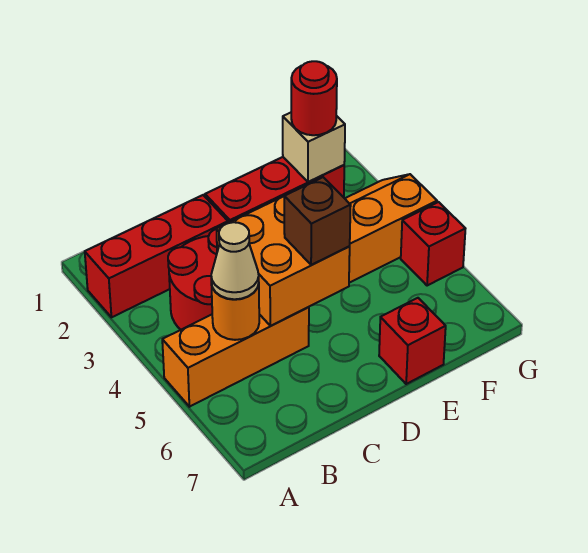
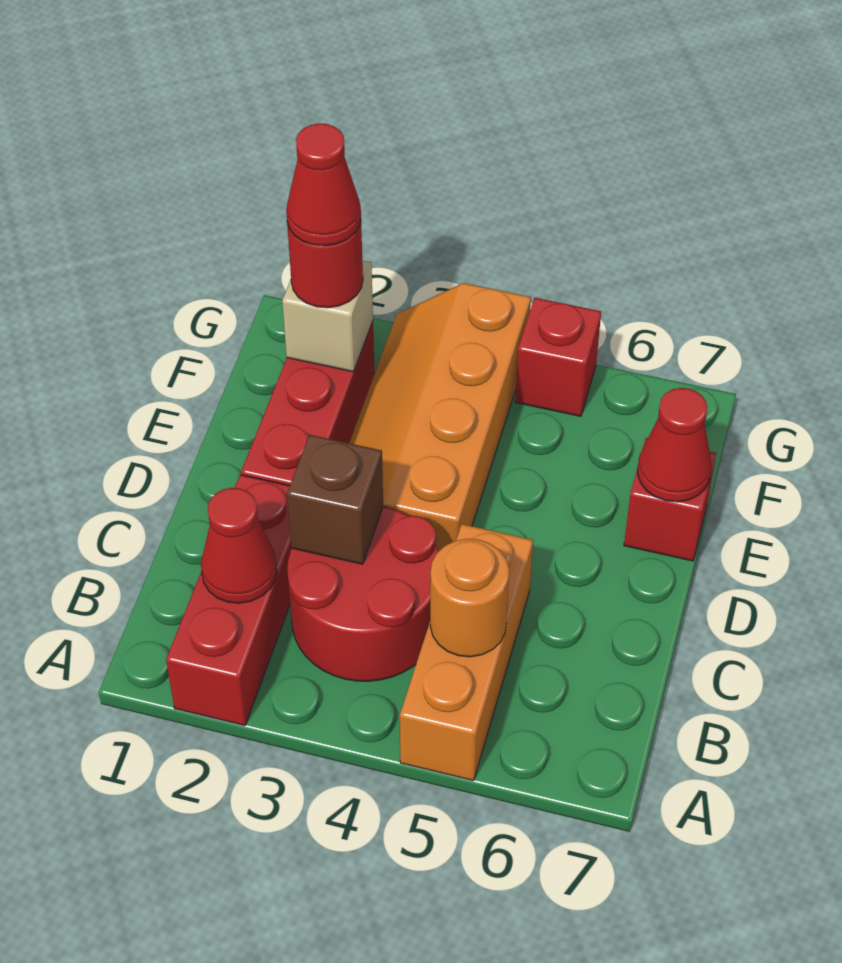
none -> red cone B2 level 2
tan cone B5 level 3 -> none
orange brick C4:D5 level 2 -> none
brown brick D5 level 3 -> brown brick C3 level 2
none -> red cone E7 level 2
none -> red cone F2 level 4

